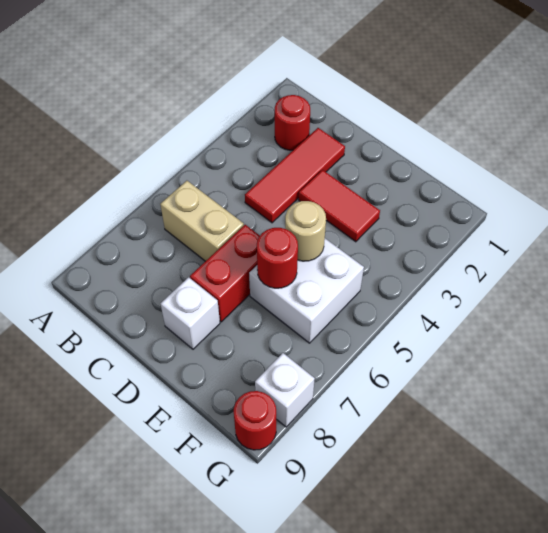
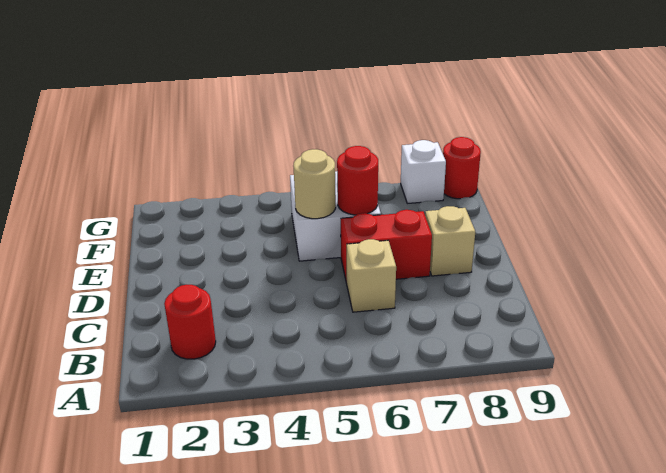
tan brick B6:C6 level 1 -> tan brick C6 level 1
red tile C2:C4 level 1 -> none
red tile D3:E3 level 1 -> none
white brick D8 level 1 -> tan brick D8 level 1

